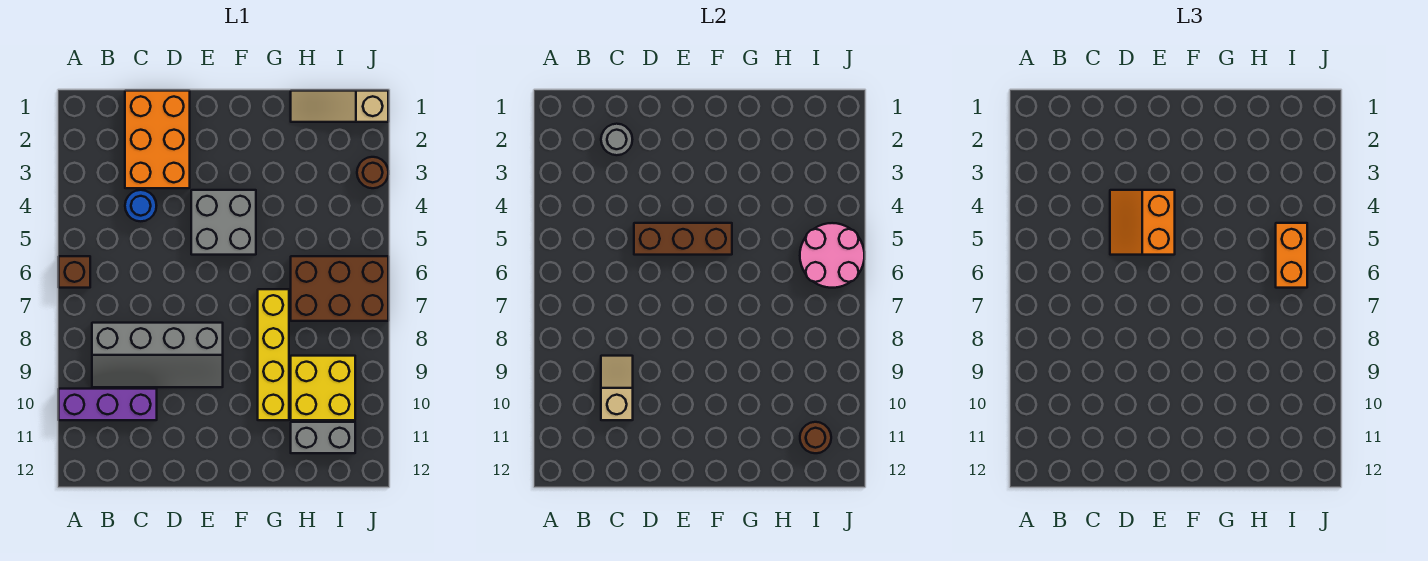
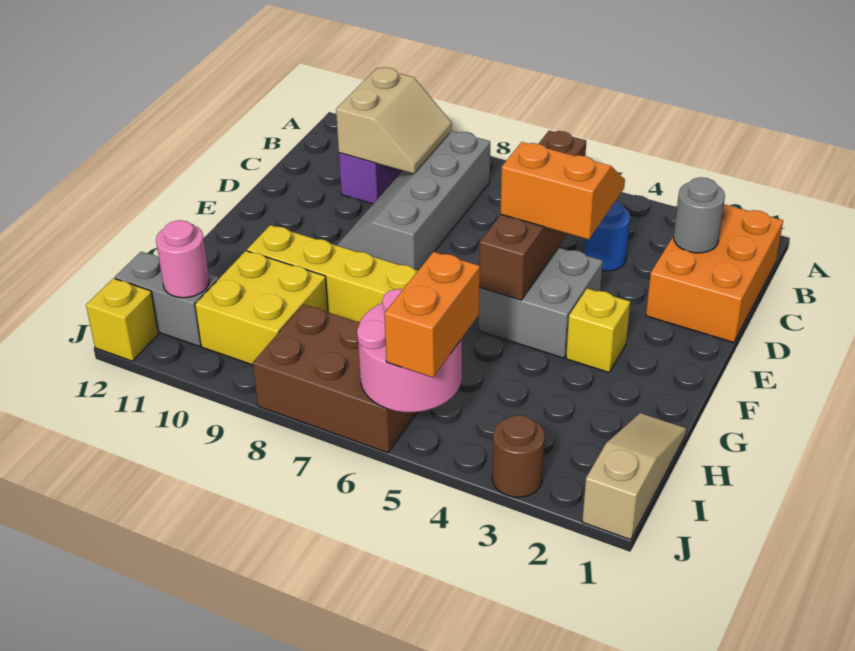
orange brick C1:D3 level 1 -> orange brick B1:D2 level 1
tan slope C9:C10 level 2 top 10 -> tan slope B9:C10 level 2 top 10
none -> yellow brick F3 level 1
brown brick H6:J7 level 1 -> brown brick I6:J8 level 1
grey brick H11:I11 level 1 -> grey brick I11:I12 level 1
orange brick I5:I6 level 3 -> orange brick I5:J5 level 3
brown round brick I11 level 2 -> pink round brick I11 level 2
none -> yellow brick J12 level 1

